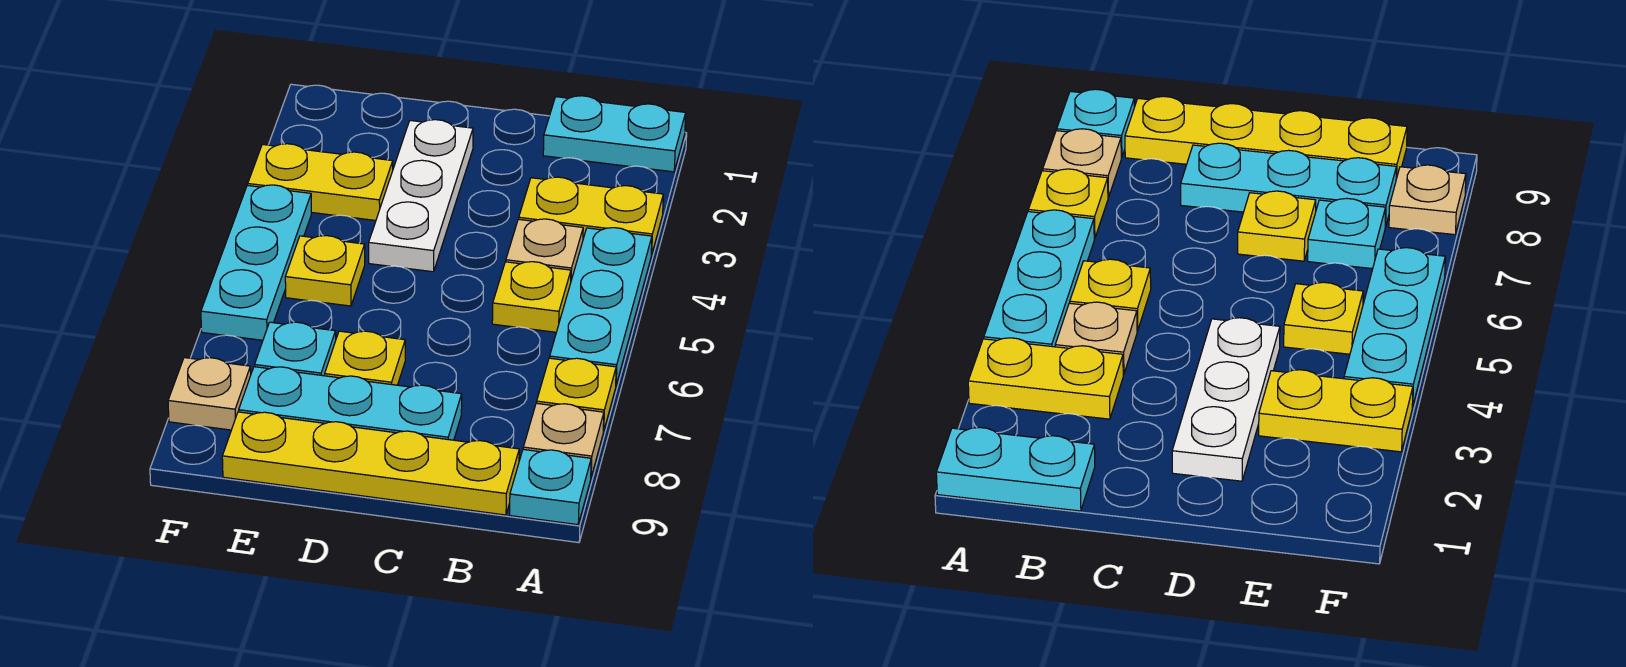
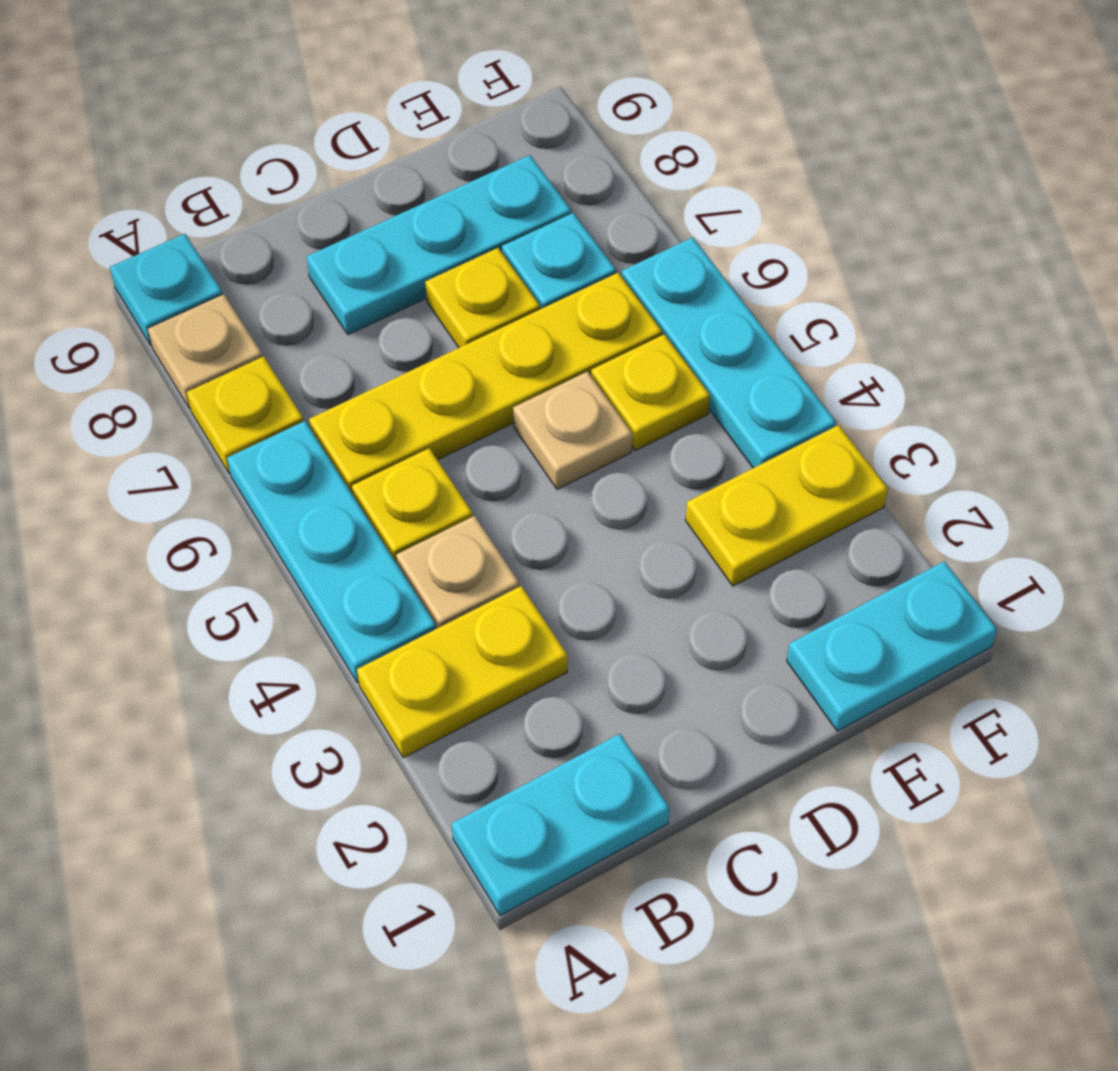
yellow plate B9:E9 level 1 -> yellow plate B6:E6 level 1
white plate D2:D4 level 1 -> none
none -> cyan plate E1:F1 level 1
tan plate F8 level 1 -> tan plate D5 level 1

